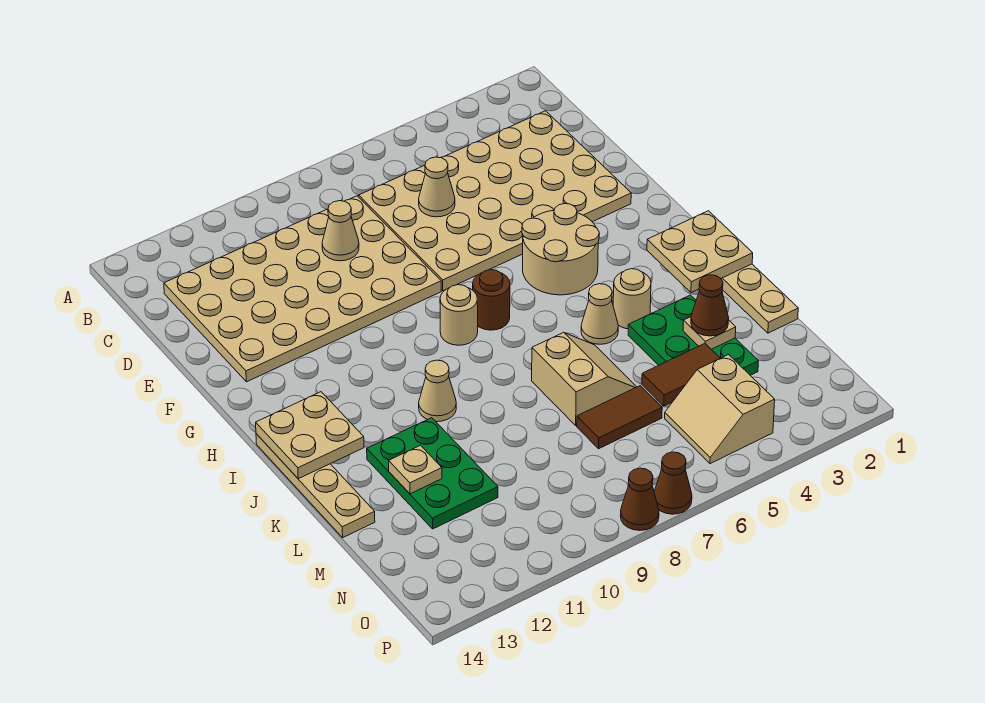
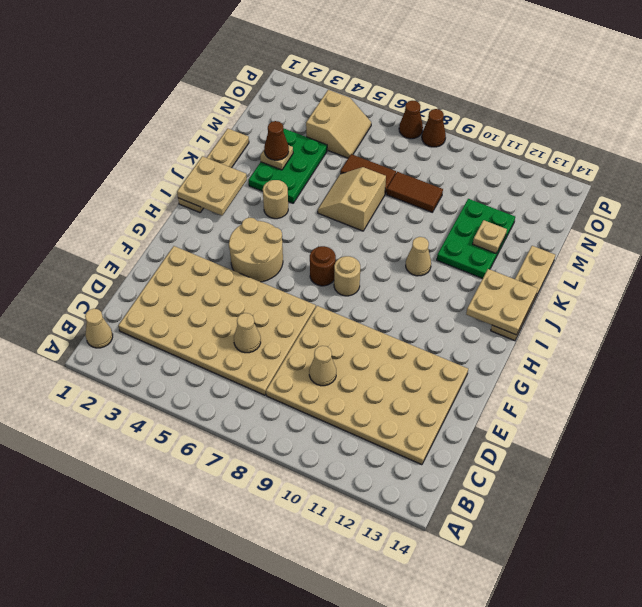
tan cone J5 level 1 -> tan cone B1 level 1
brown tile M4:M5 level 2 -> brown tile M8:M9 level 1

